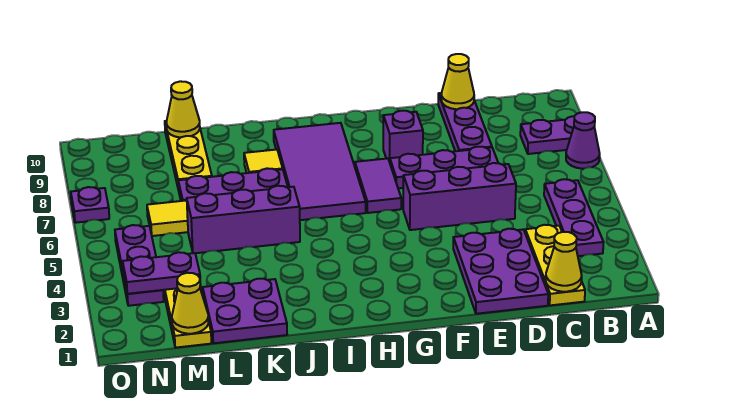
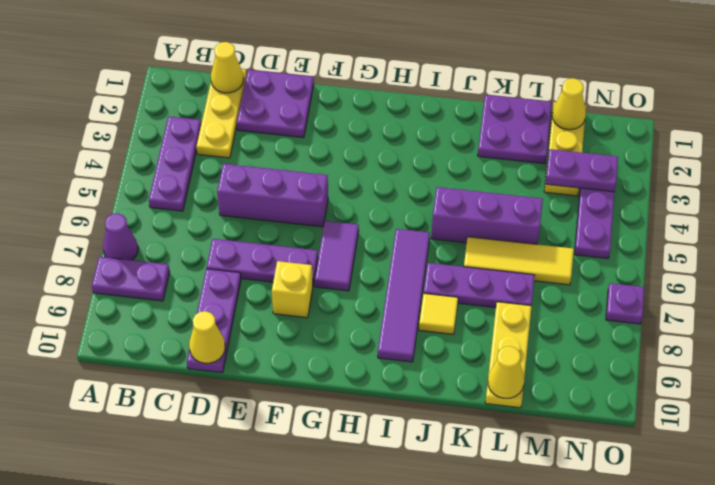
purple plate D1:E3 level 1 -> purple plate D1:E2 level 1
purple brick F8 level 1 -> yellow brick F8 level 1
purple tile H6:I9 level 1 -> purple tile I6:I9 level 1

